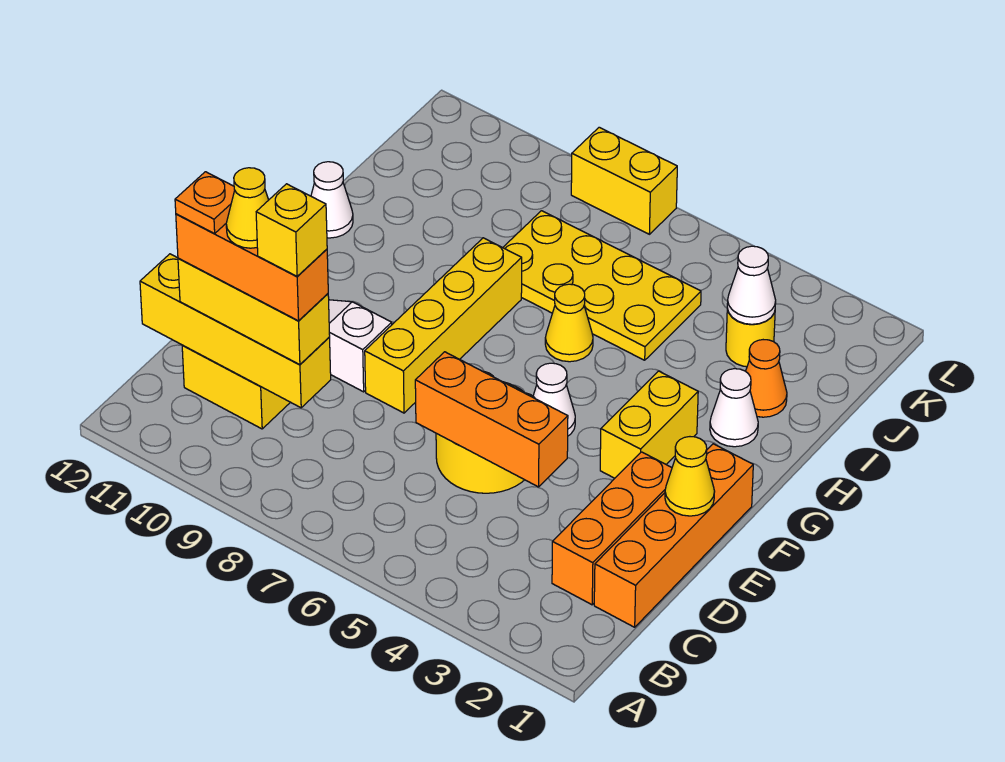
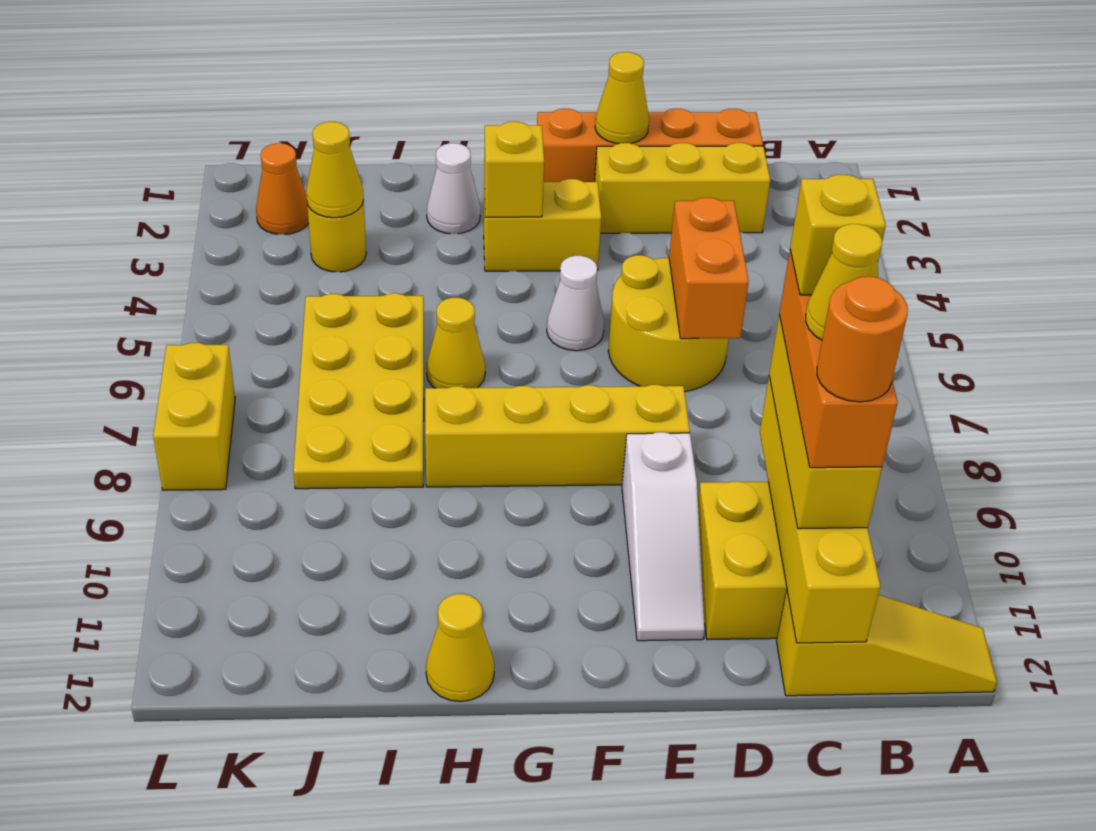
none -> yellow slope A12:C12 level 1 top C
orange brick C2:E2 level 1 -> yellow brick C2:E2 level 1
orange plate C11 level 5 -> orange round brick C11 level 5
orange brick D4:D6 level 2 -> orange brick D5:D6 level 2
none -> yellow brick G3 level 2
white cone H12 level 1 -> yellow cone H12 level 1
orange cone I2 level 1 -> orange cone K2 level 1
white cone J3 level 2 -> yellow cone J3 level 2

